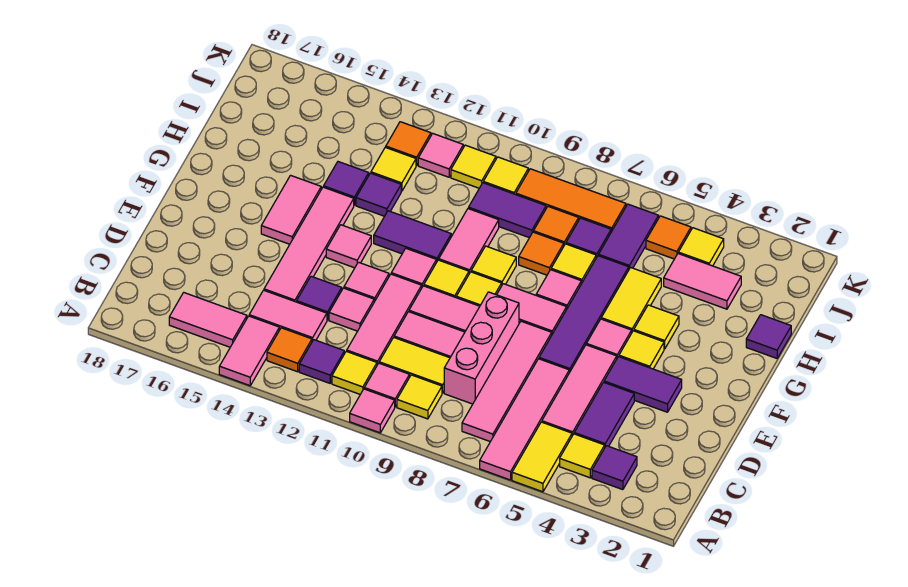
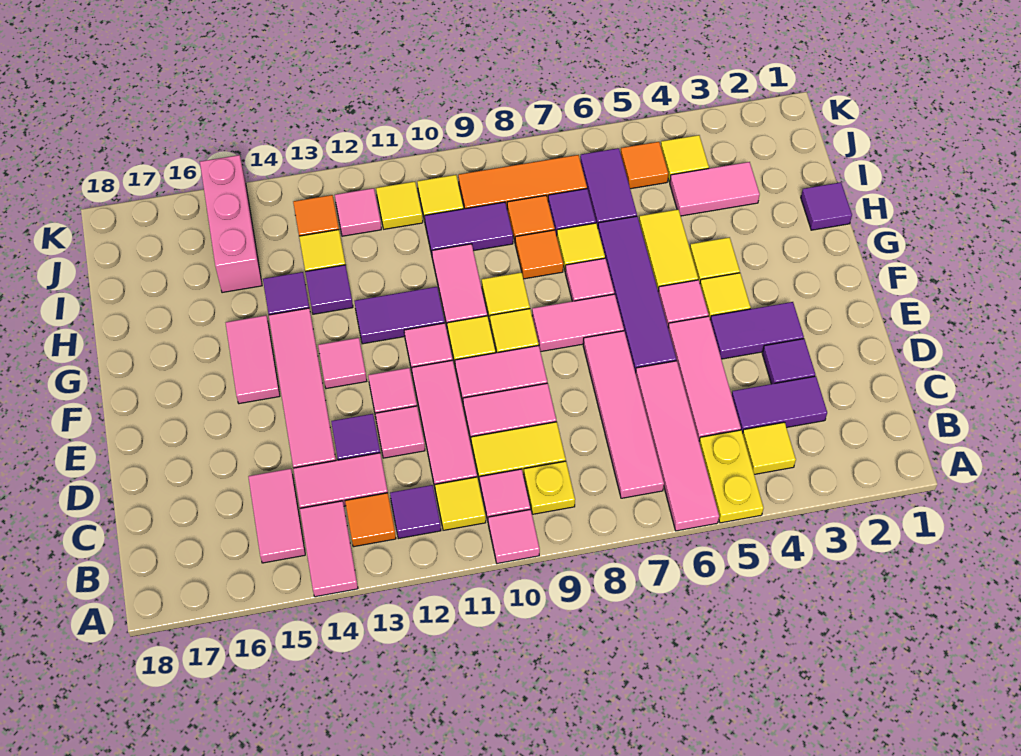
yellow tile A5:B5 level 1 -> yellow plate A5:B5 level 1
purple tile B3 level 1 -> purple tile D3 level 1
yellow tile B9 level 1 -> yellow plate B9 level 1
pink tile B15:B16 level 1 -> pink tile B15:C15 level 1
purple tile C4:D4 level 1 -> purple tile C3:C4 level 1
pink brick C8:E8 level 1 -> pink brick I15:K15 level 1

